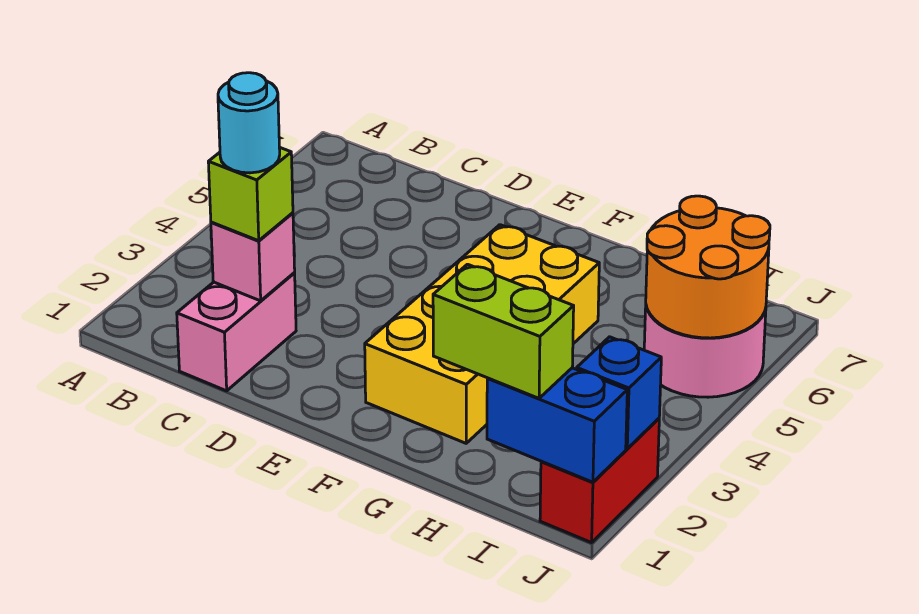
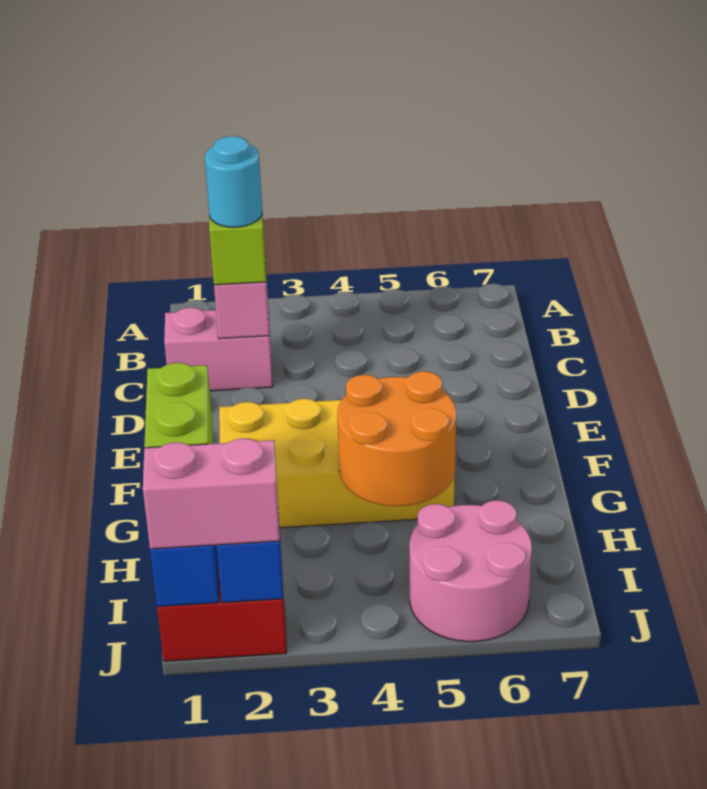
orange round brick I5:J6 level 2 -> orange round brick G4:H5 level 2
none -> pink brick J1:J2 level 3

